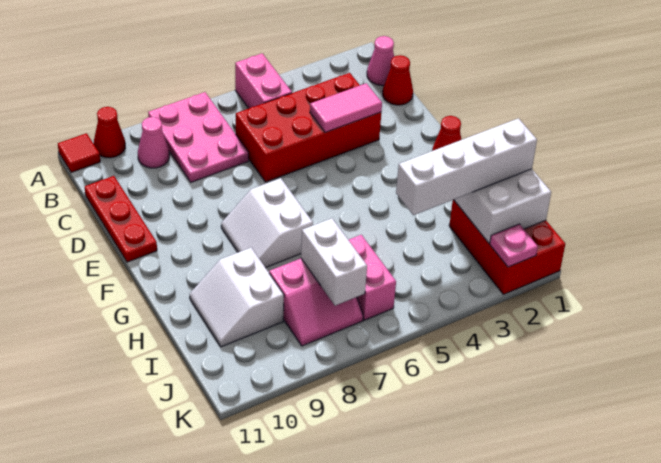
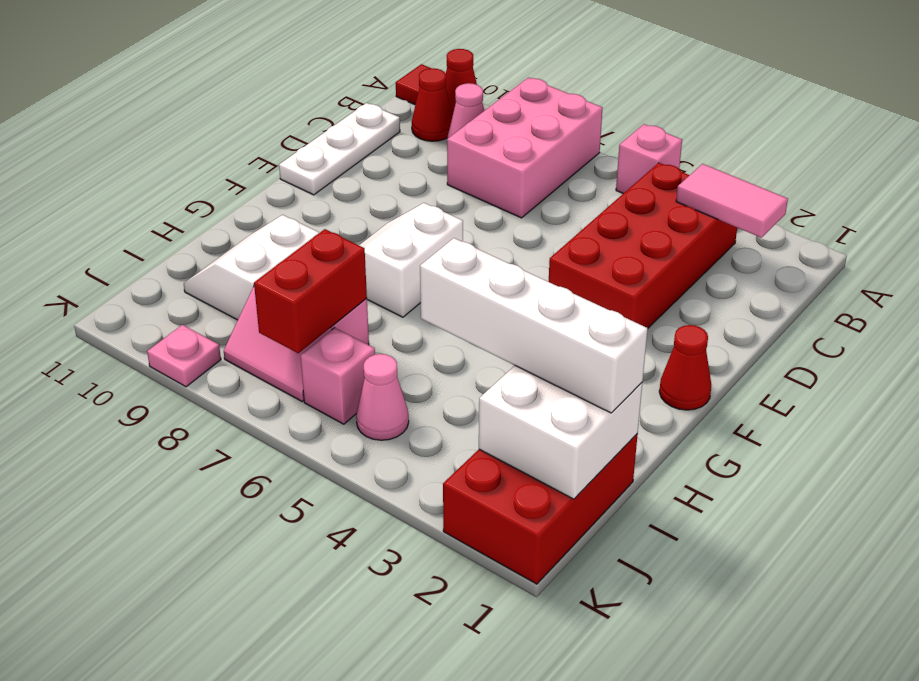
pink brick A5:B5 level 1 -> pink brick A5 level 1
pink plate A7:C8 level 1 -> pink brick A7:C8 level 1
pink cone B1 level 1 -> pink cone J5 level 1
red cone C1 level 1 -> red cone B10 level 1
red brick C3:D6 level 1 -> red brick B3:E4 level 1
red plate C11:E11 level 1 -> white plate C11:E11 level 1
pink tile D3:D4 level 2 -> pink tile B2:B3 level 2
pink brick I6:J6 level 1 -> pink brick J6 level 1
white brick I7:J7 level 2 -> red brick I7:J7 level 2
pink plate K2 level 2 -> pink plate K9 level 1

